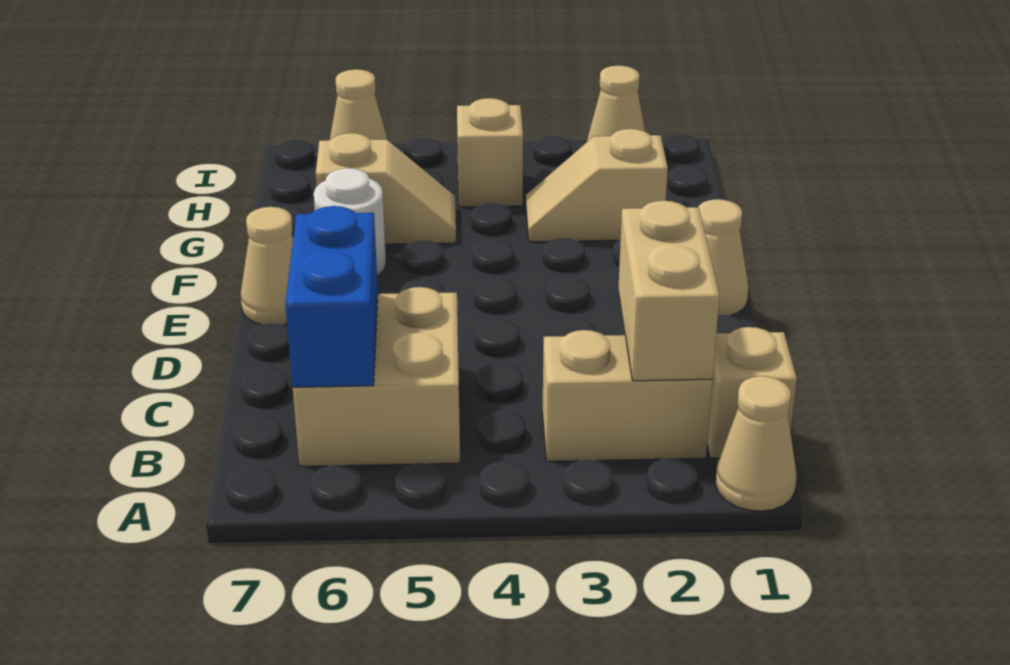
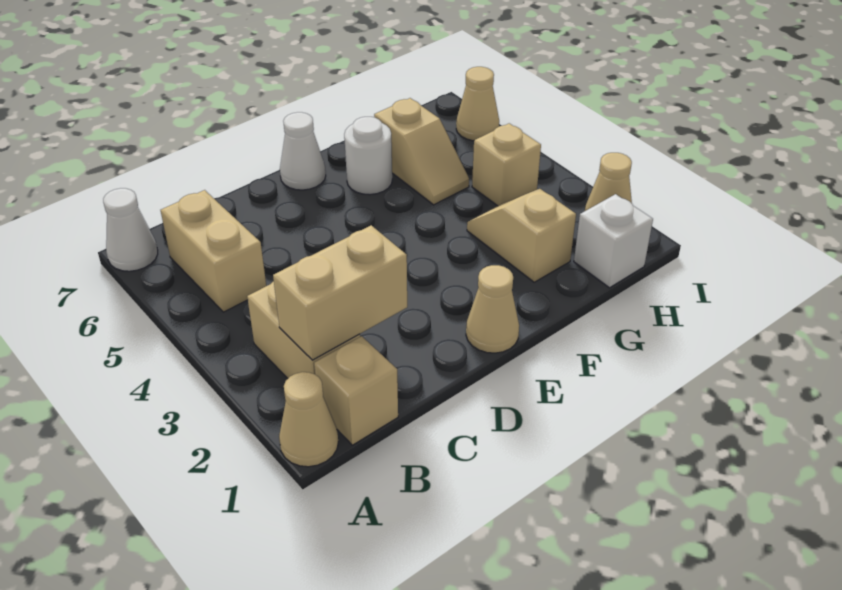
none -> white cone A7 level 1
tan brick B5:C6 level 1 -> tan brick B5:B6 level 1
blue brick B6:C6 level 2 -> none
tan cone E7 level 1 -> white cone E7 level 1
none -> white brick H1 level 1

